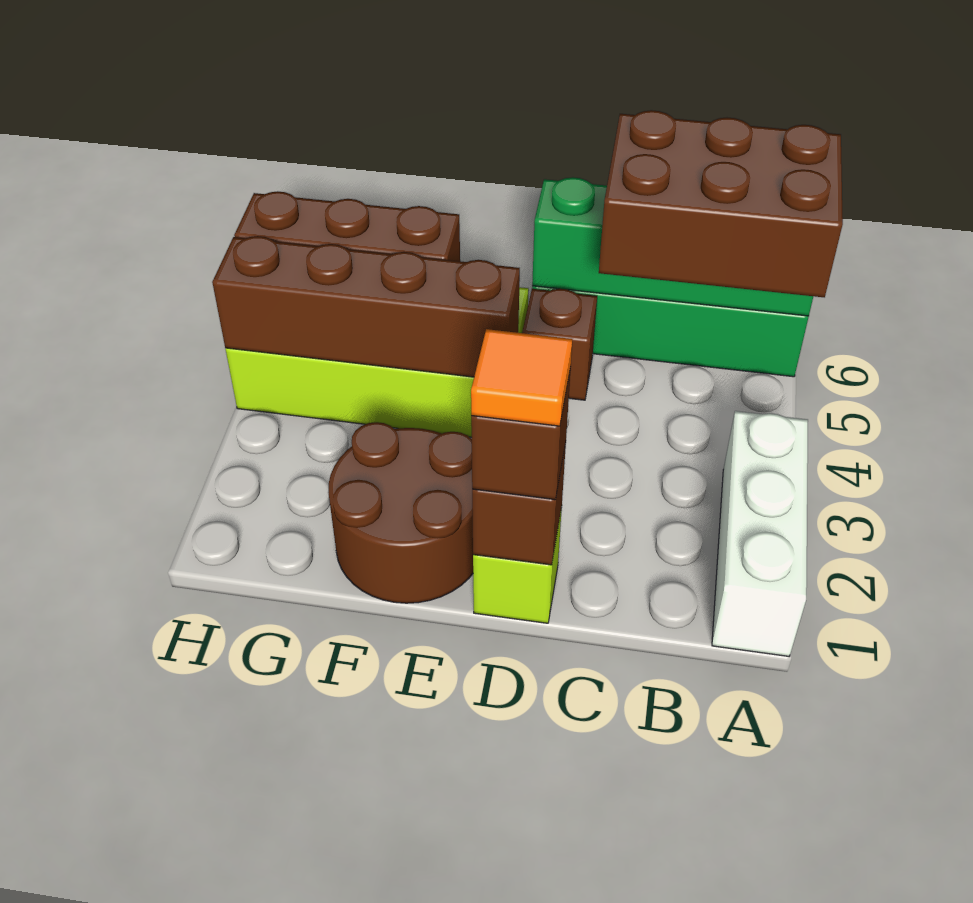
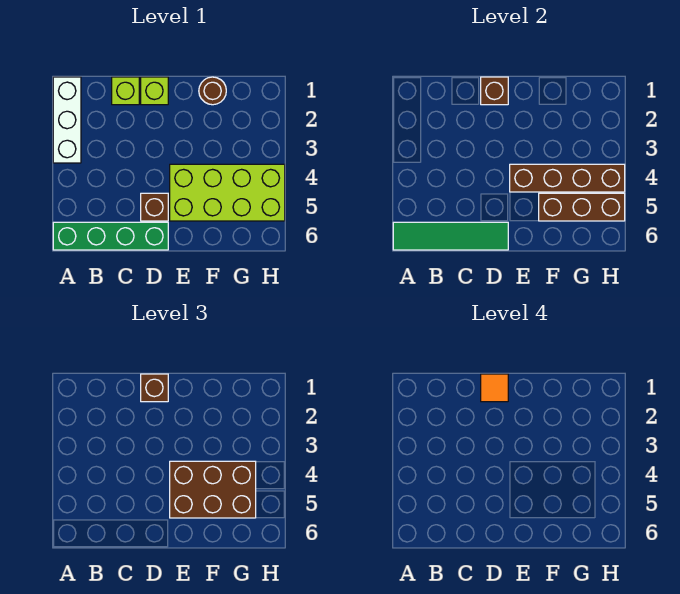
brown brick A5:C6 level 3 -> brown brick E4:G5 level 3
green brick A6:D6 level 2 -> green tile A6:D6 level 2
none -> lime brick C1 level 1
brown round brick E1:F2 level 1 -> brown round brick F1 level 1

